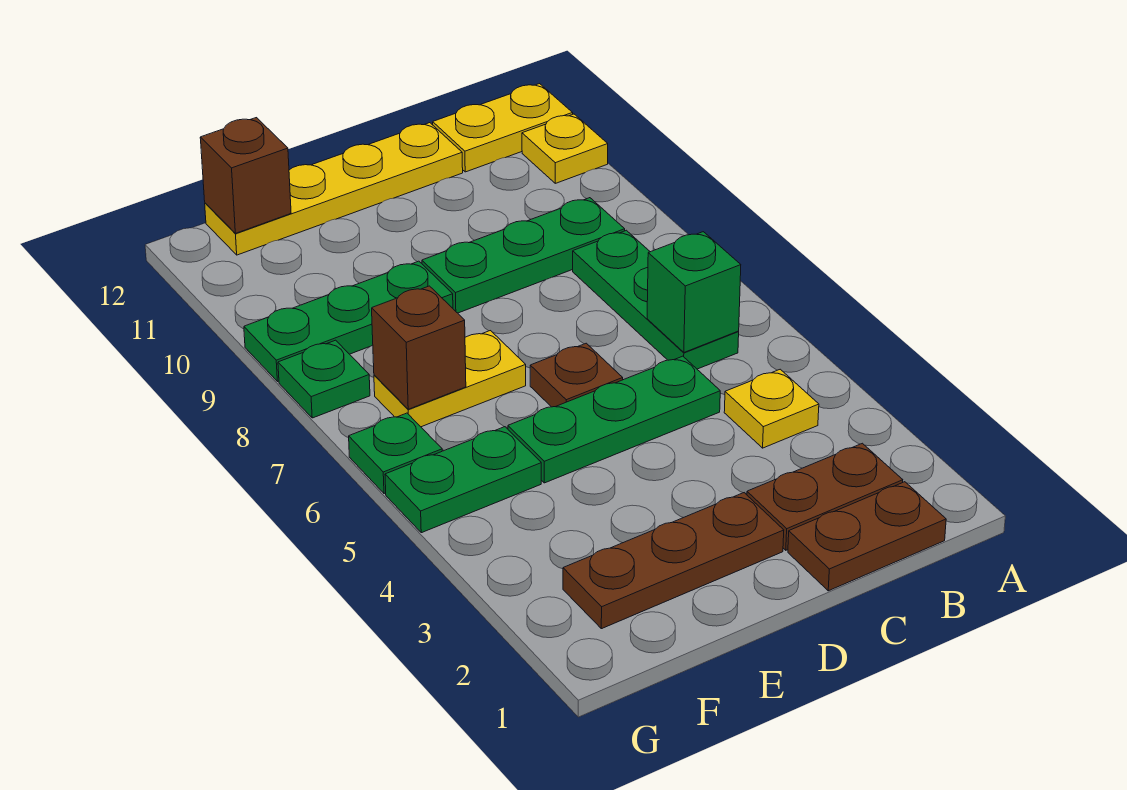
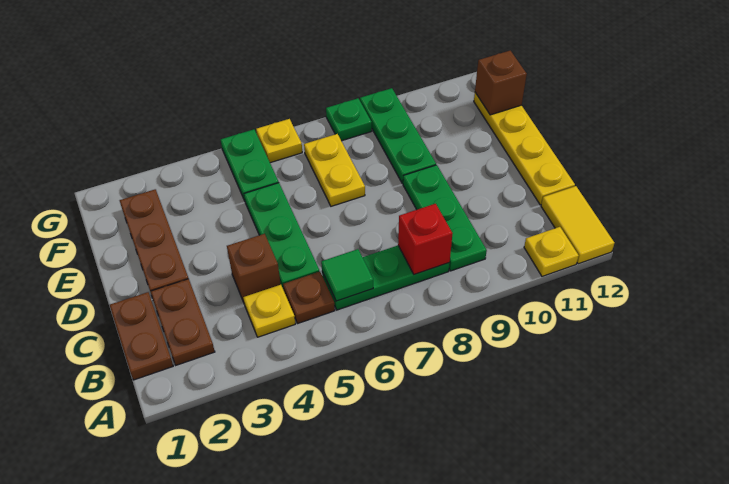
yellow plate A12:B12 level 1 -> yellow tile A12:B12 level 1
green brick B6 level 2 -> green tile B6 level 2
none -> red brick B8 level 2
brown plate D6 level 1 -> brown plate B5 level 1
brown brick F7 level 2 -> brown brick C4 level 1
green plate G6 level 1 -> yellow plate G6 level 1

